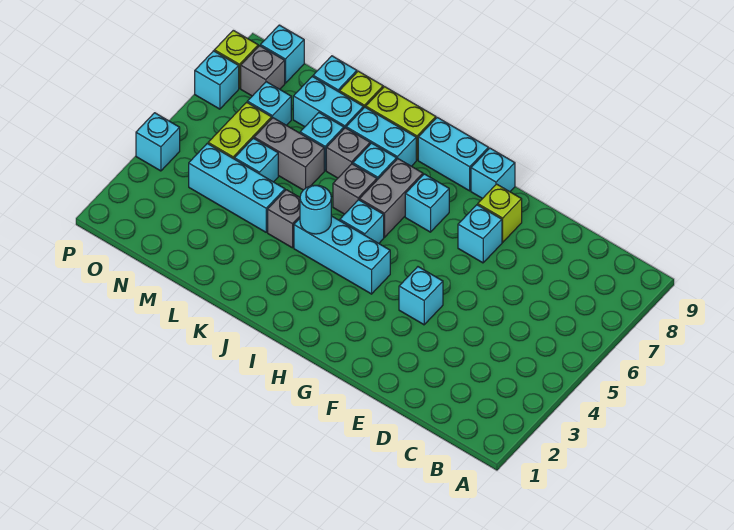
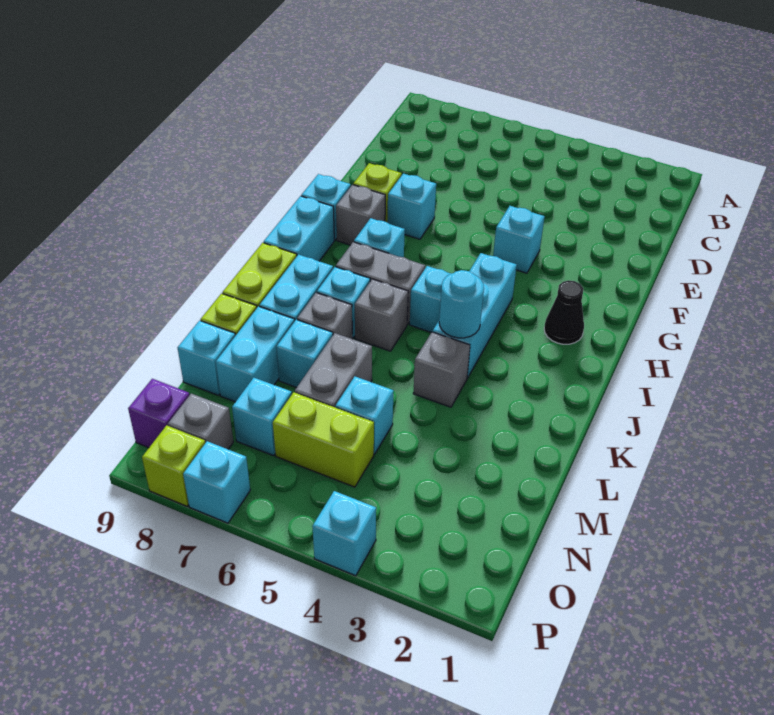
none -> grey brick G8 level 1
none -> black cone H2 level 1
cyan brick L4:N4 level 1 -> none
cyan brick O9 level 1 -> purple brick O9 level 1

